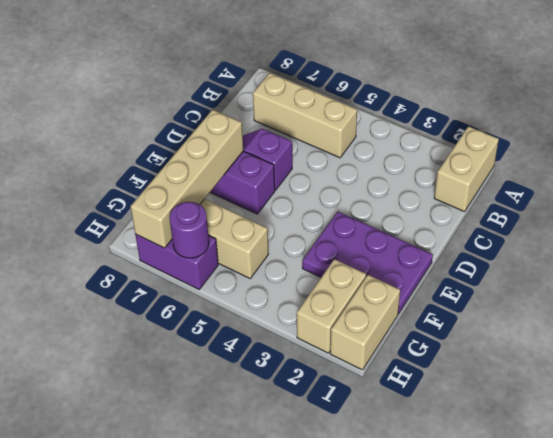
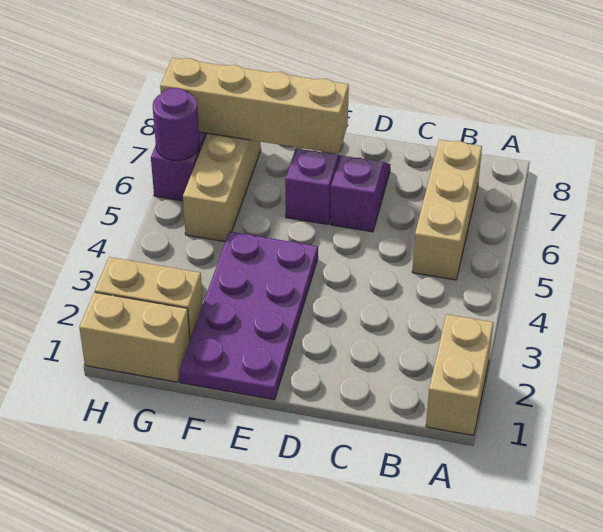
tan brick A1:B1 level 1 -> tan brick A1:A2 level 1
purple plate E1:F3 level 1 -> purple plate E1:F4 level 1

